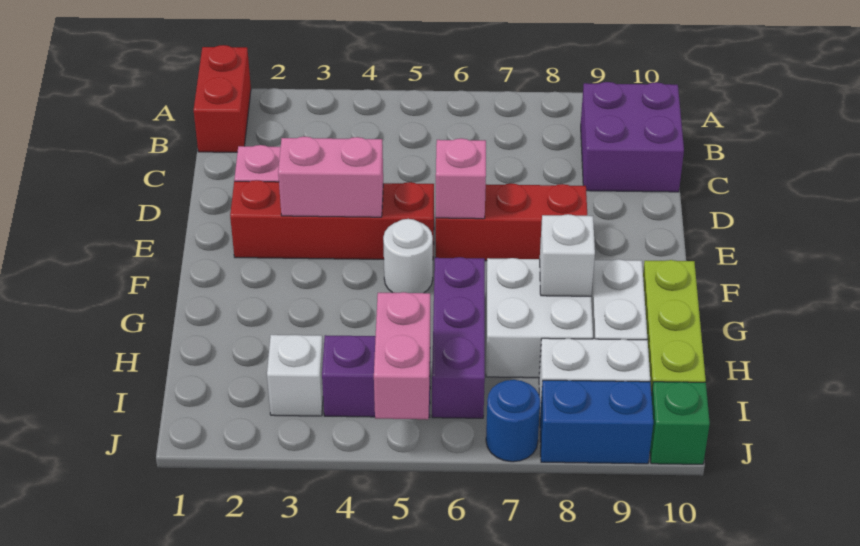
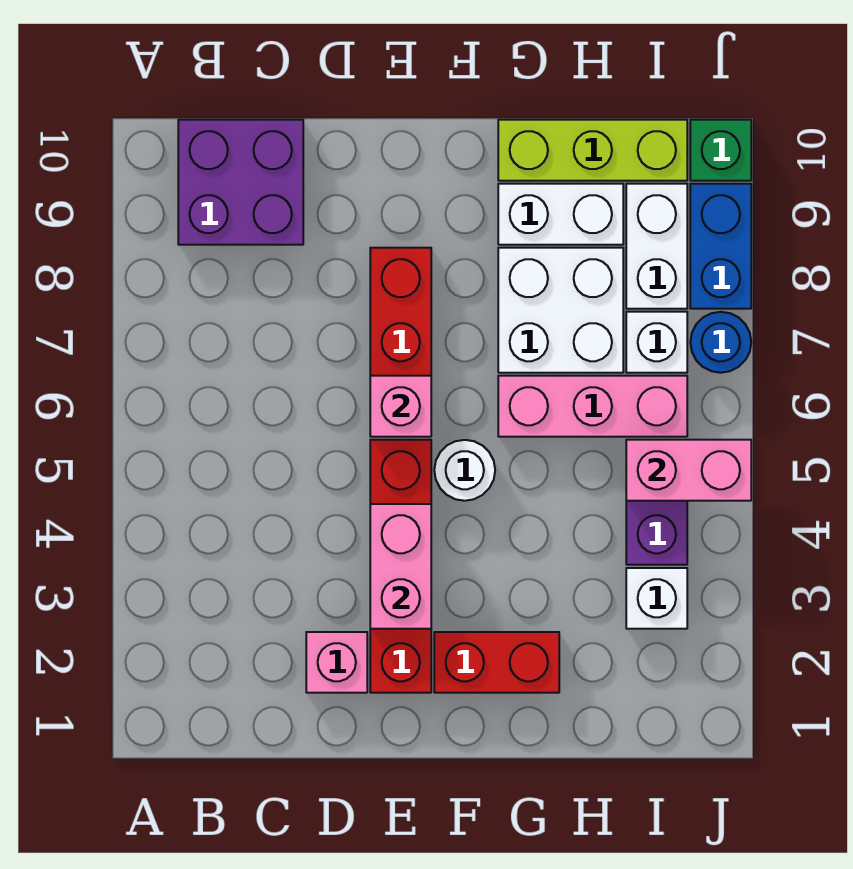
red brick A1:B1 level 1 -> red brick F2:G2 level 1
purple brick G6:I6 level 1 -> pink brick G6:I6 level 1
white brick G8 level 2 -> white brick I7 level 1

